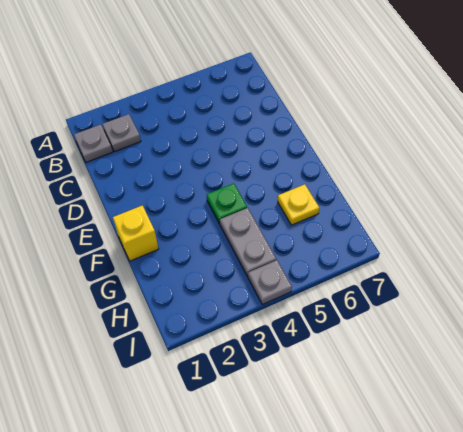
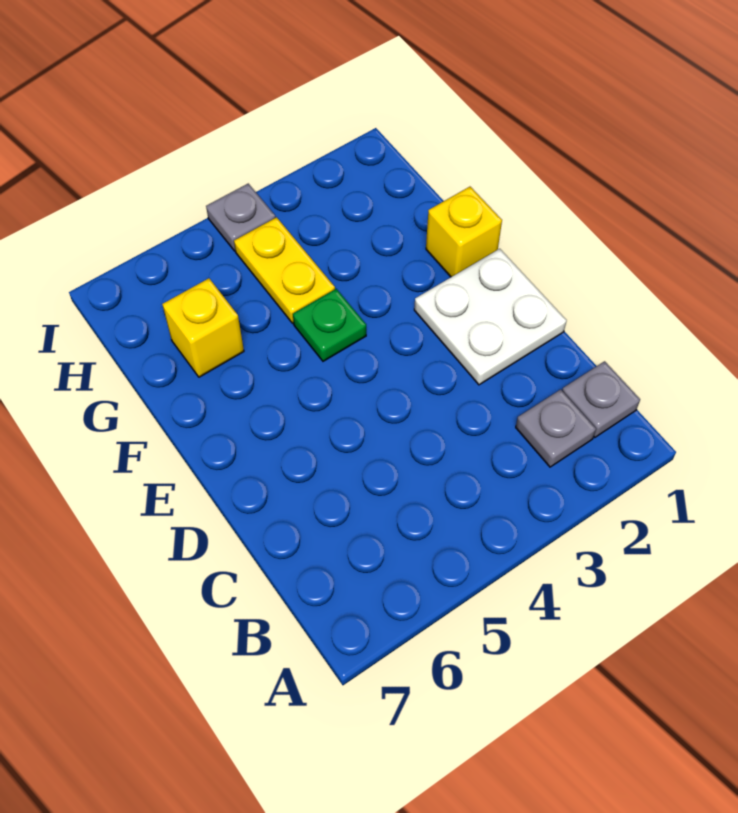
none -> white plate D1:E2 level 1
grey plate G4:H4 level 1 -> yellow plate G4:H4 level 1
yellow plate G6 level 1 -> yellow brick G6 level 1

